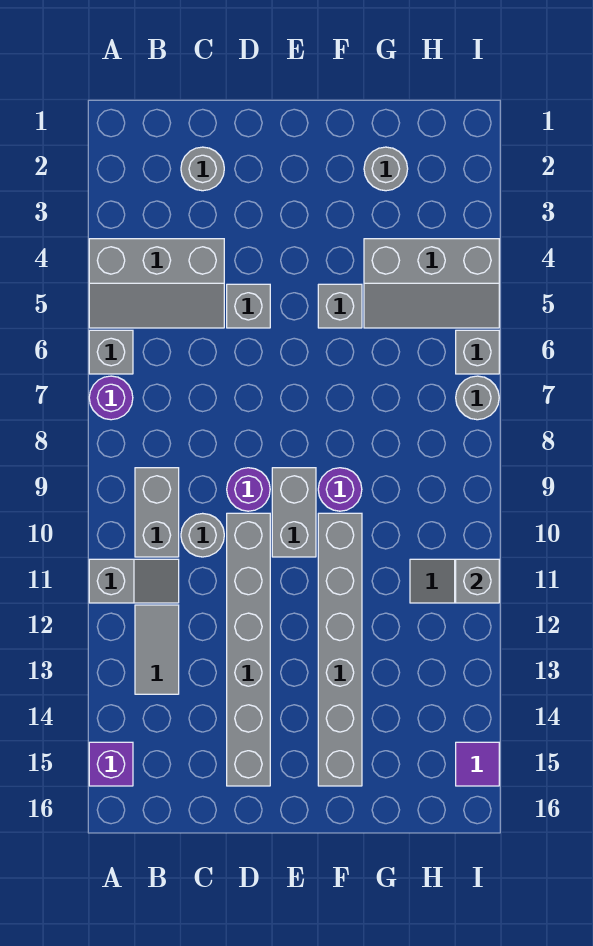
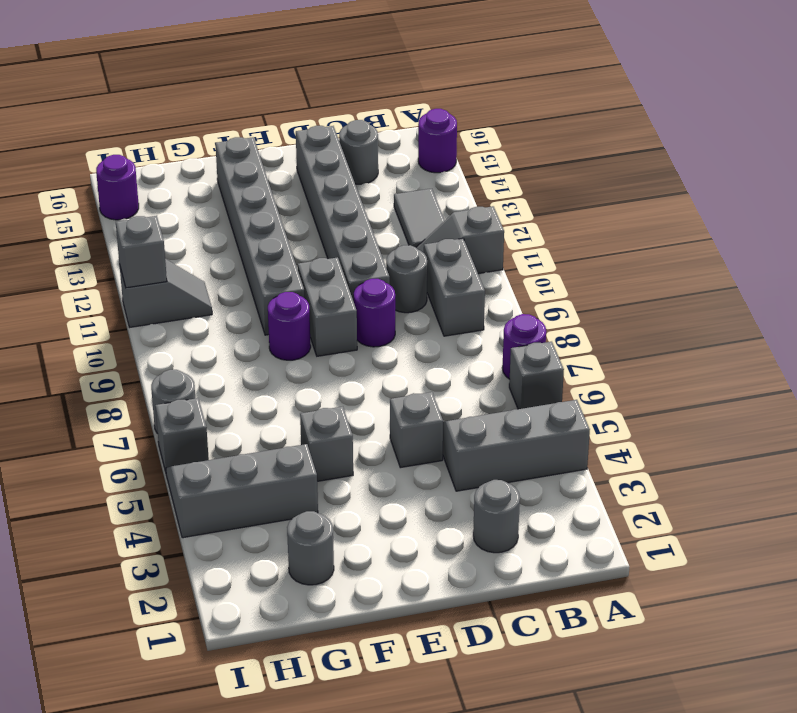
purple brick A15 level 1 -> purple round brick A15 level 1
none -> grey round brick C15 level 1
purple tile I15 level 1 -> purple round brick I15 level 1

